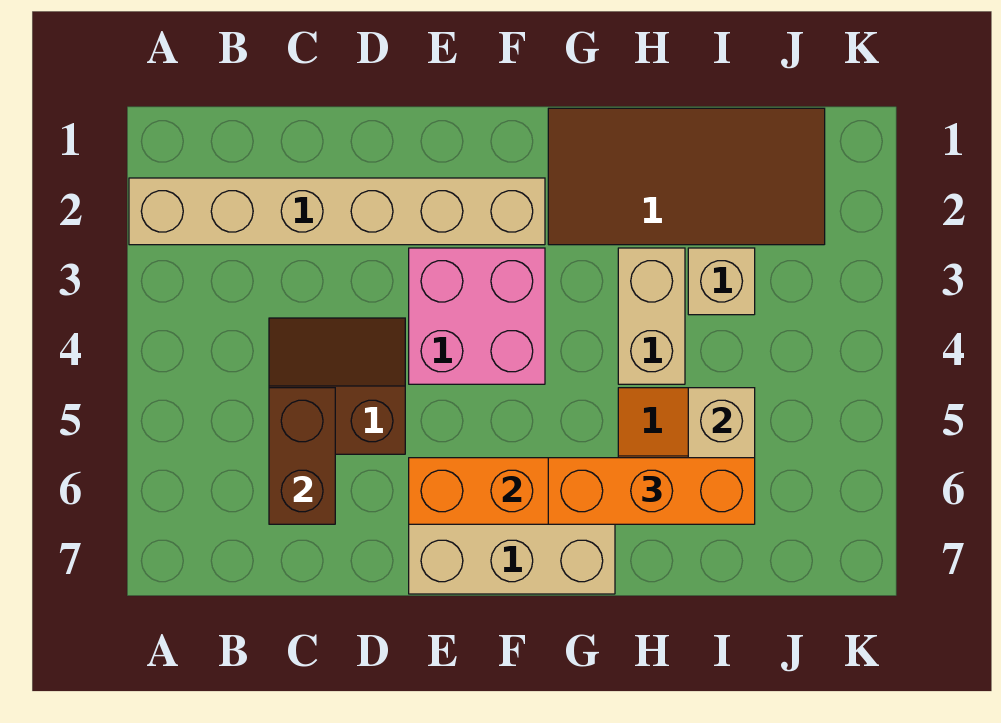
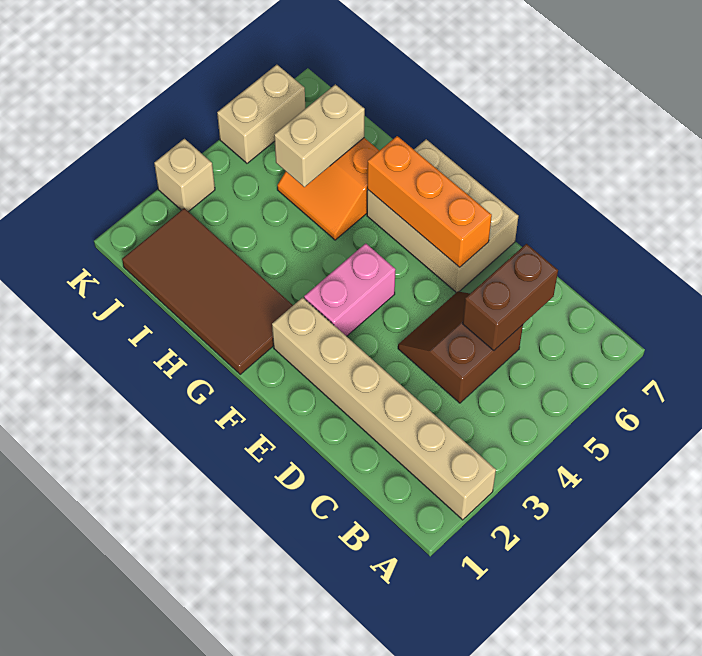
brown slope C4:D5 level 1 top 5 -> brown slope C4:D5 level 1 top C
pink brick E3:F4 level 1 -> pink brick F3:F4 level 1
orange brick G6:I6 level 3 -> none
tan brick H3:H4 level 1 -> tan brick K5:K6 level 1
tan brick I3 level 1 -> tan brick K3 level 1

